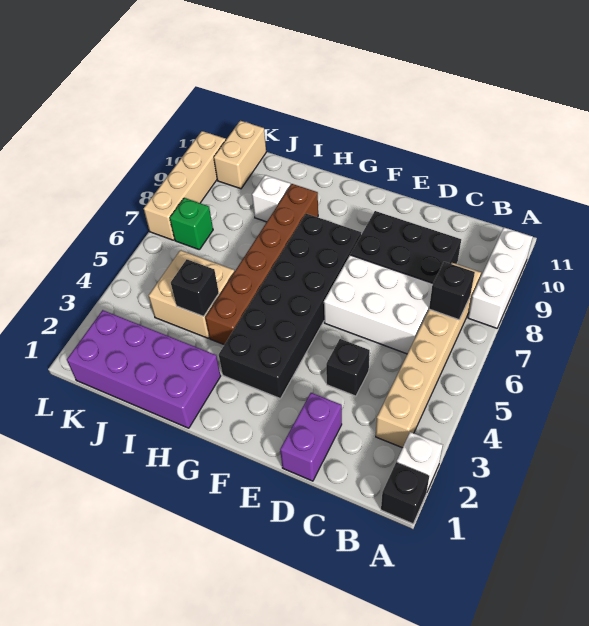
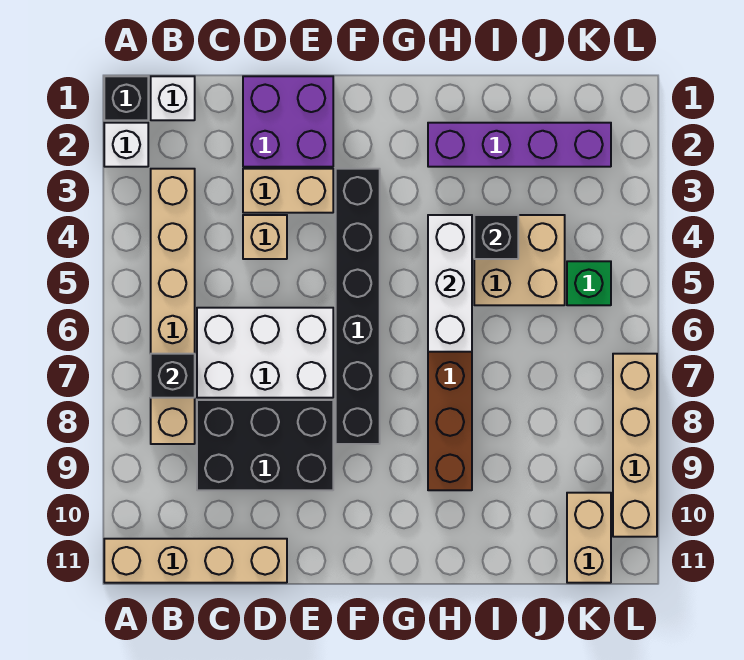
white brick A8:A10 level 1 -> white brick H4:H6 level 2
none -> tan brick A11:D11 level 1
purple brick D1:D2 level 1 -> purple brick D1:E2 level 1
none -> tan brick D3:E3 level 1
black brick D4 level 1 -> tan brick D4 level 1
black brick F3:G8 level 1 -> black brick F3:F8 level 1
purple brick H1:K2 level 1 -> purple brick H2:K2 level 1
white brick I9 level 1 -> white brick B1 level 1
green brick K7 level 1 -> green brick K5 level 1

